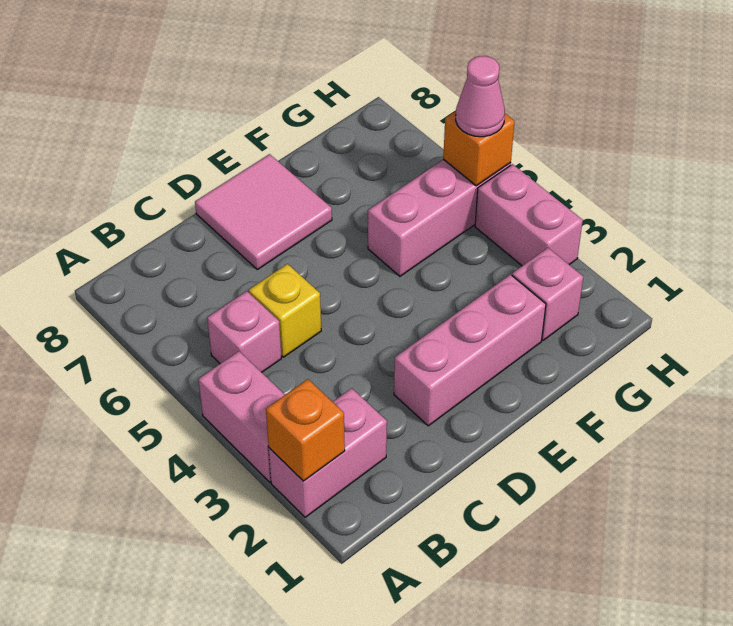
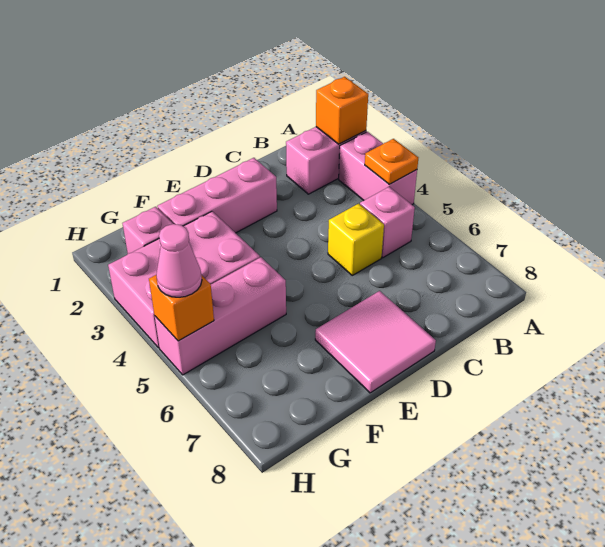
none -> orange plate A4 level 2
pink brick H3:H4 level 1 -> pink brick F3:H4 level 1

